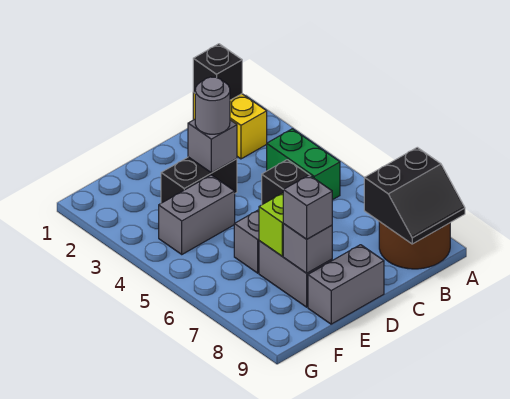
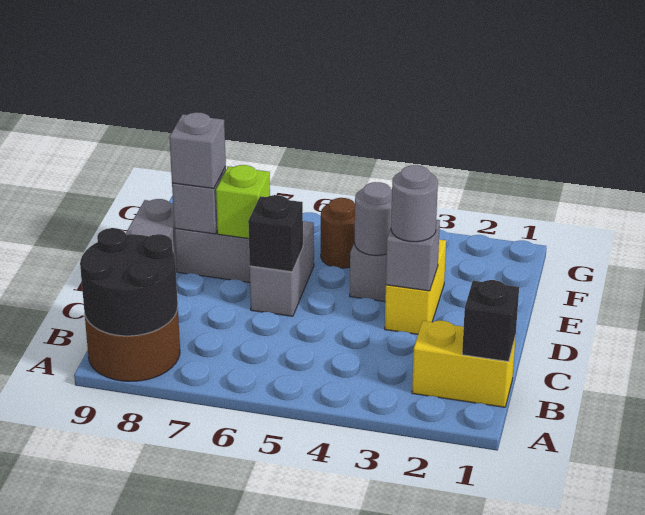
black slope A8:B9 level 2 top 8 -> black round brick A8:B9 level 2
green brick B4:B5 level 1 -> none
black brick D3:E3 level 1 -> yellow brick D3:E3 level 1
none -> grey round brick E4 level 2
none -> brown round brick F5 level 1

